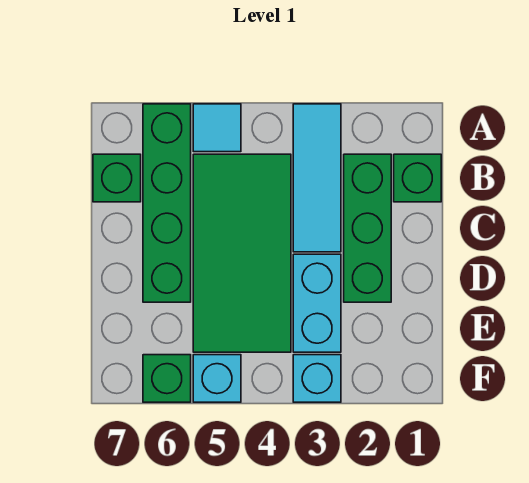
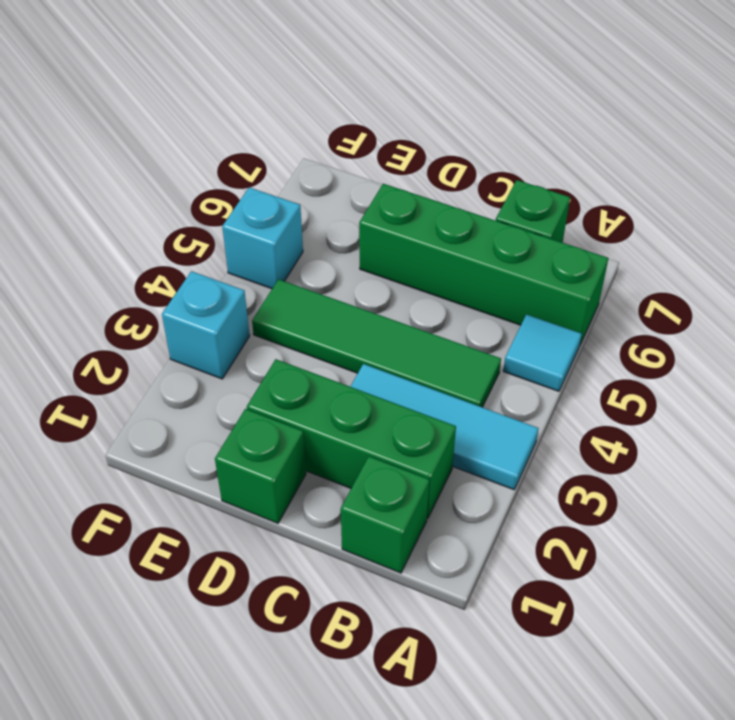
green tile B4:E5 level 1 -> green tile B4:E4 level 1
cyan brick D3:E3 level 1 -> none
green brick F6 level 1 -> green brick D1 level 1

